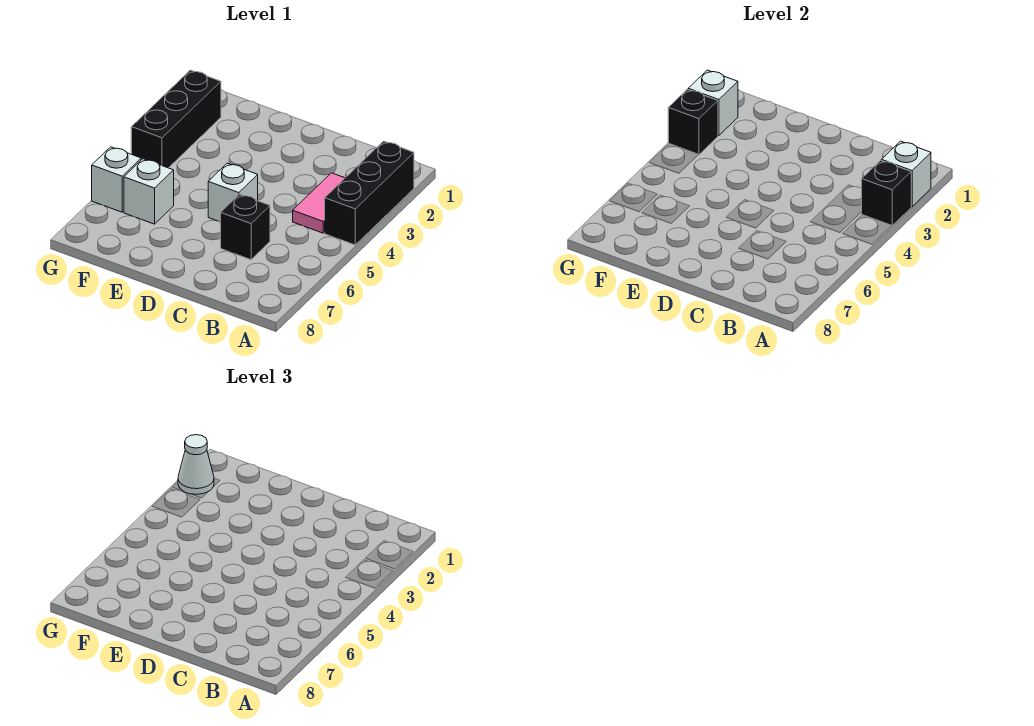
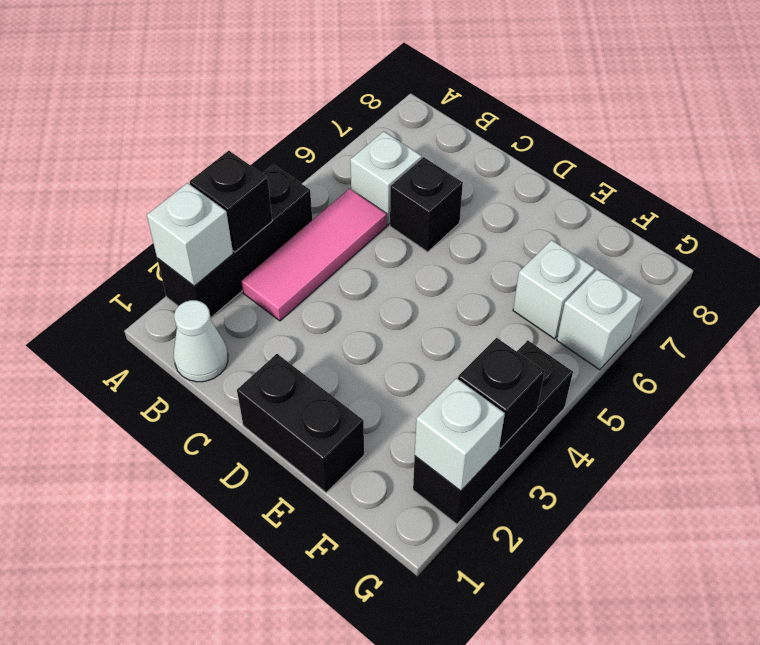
pink tile B3:B4 level 1 -> pink tile B3:B5 level 1
none -> black brick D1:E1 level 1
white brick D5 level 1 -> white brick B6 level 1
white cone G2 level 3 -> white cone B1 level 1

